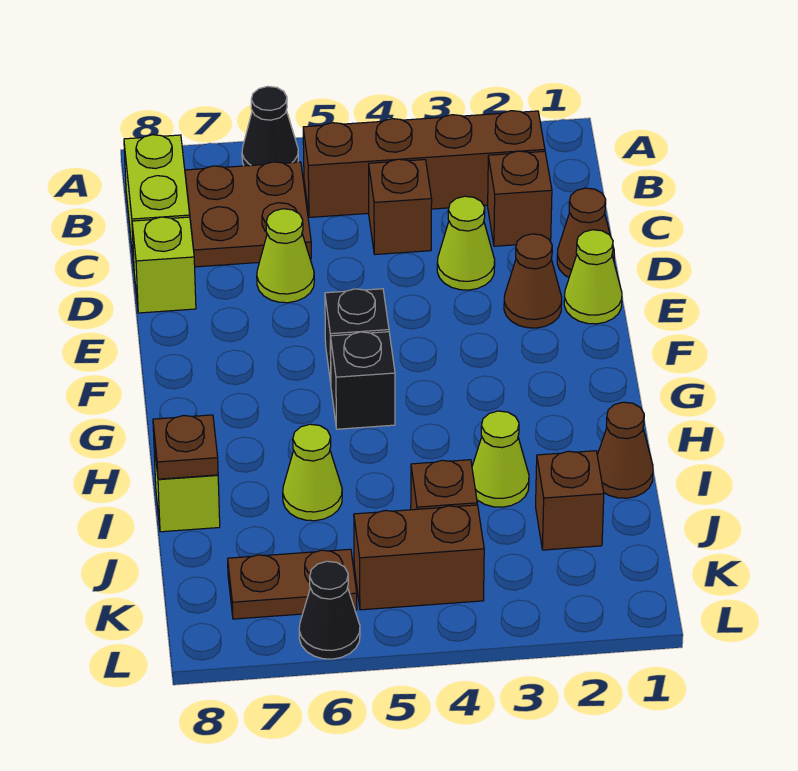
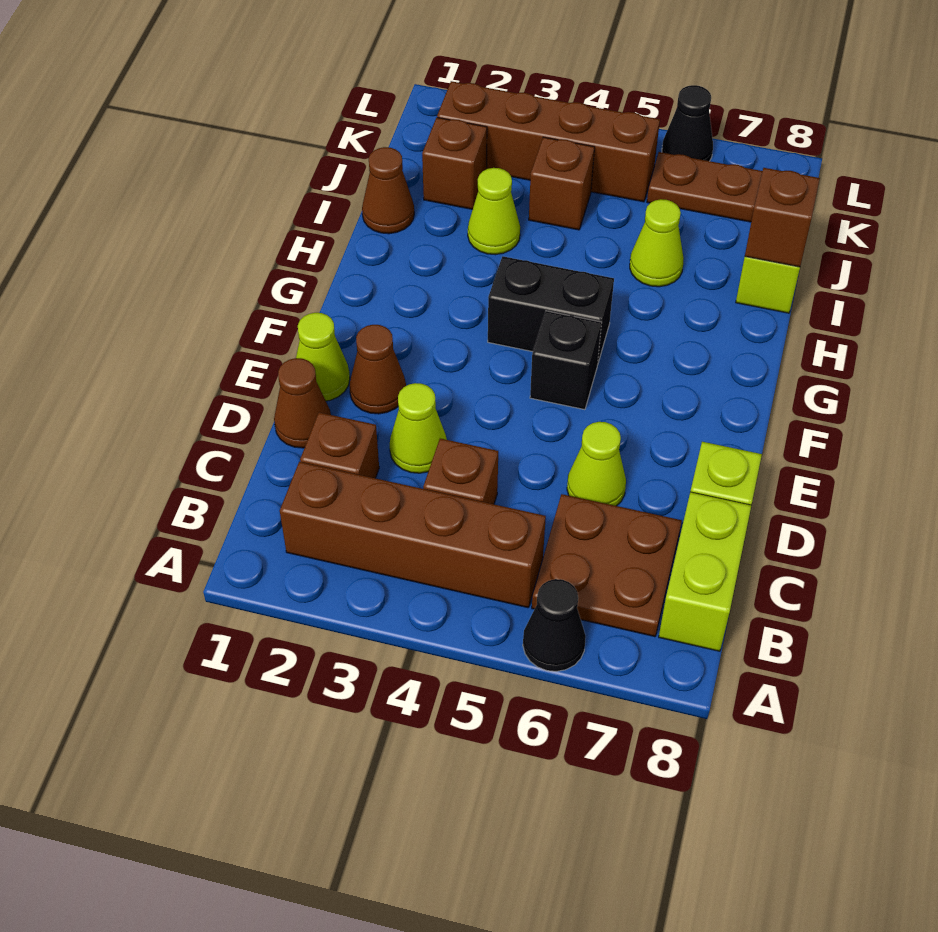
black brick G5 level 1 -> black brick G4:G5 level 1
brown plate I8 level 2 -> brown brick I8 level 2
brown brick K4:K5 level 1 -> brown brick K2:K5 level 1

